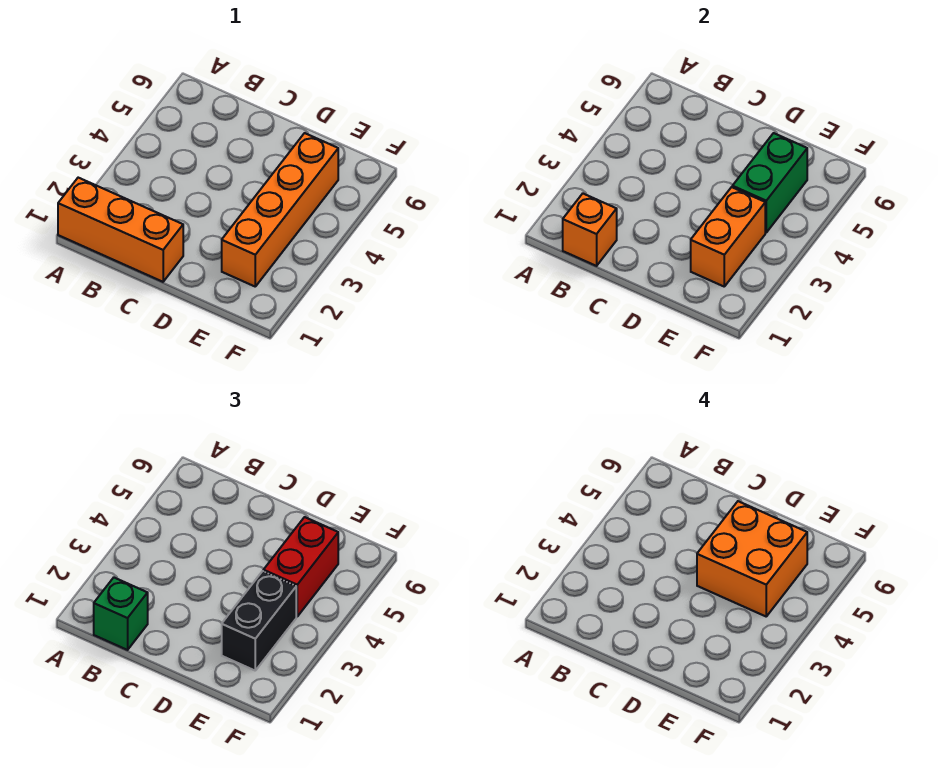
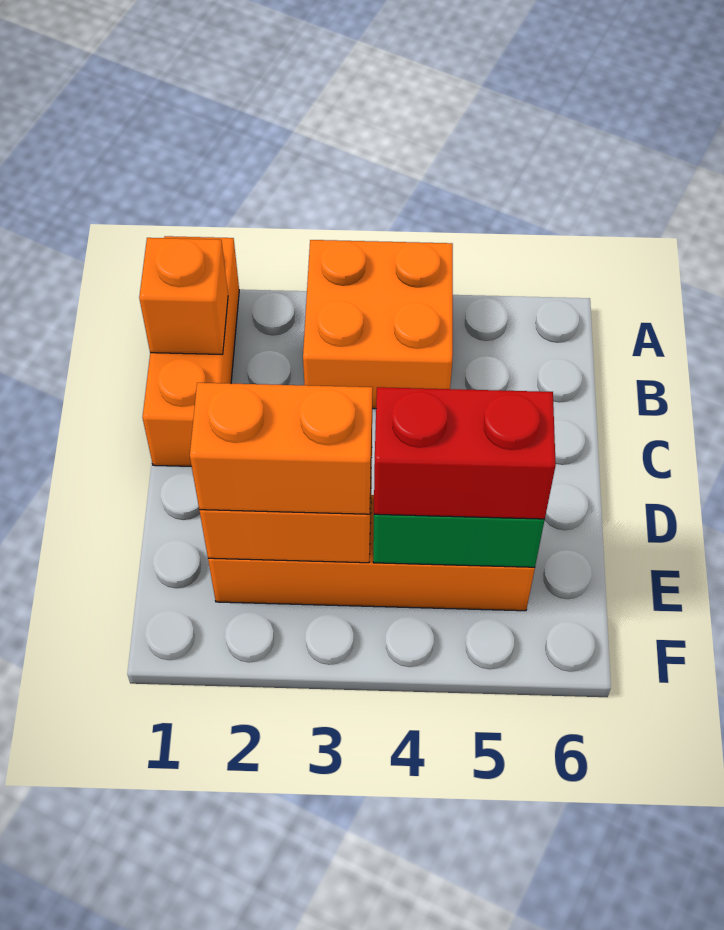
green brick B1 level 3 -> none
orange brick D4:E5 level 4 -> orange brick A3:B4 level 1
black brick E2:E3 level 3 -> orange brick E2:E3 level 3

